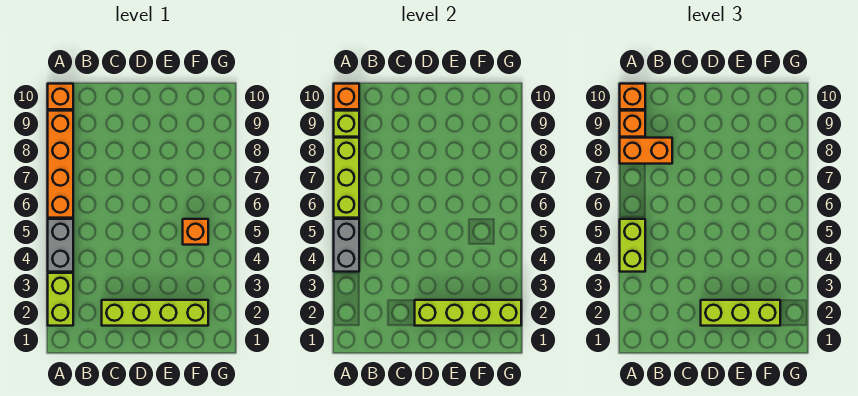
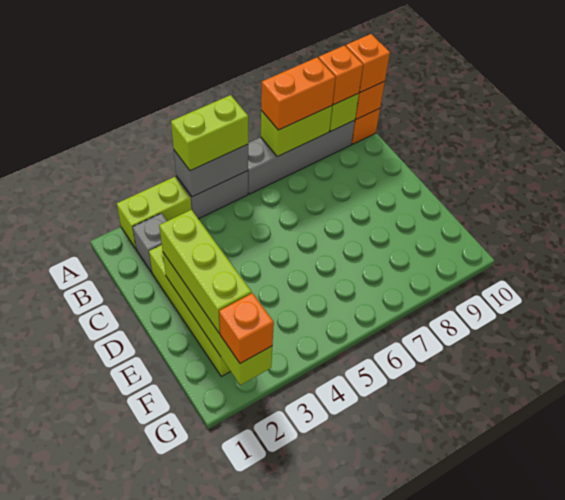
orange brick A6:A9 level 1 -> grey brick A6:A9 level 1
lime brick A6:A8 level 2 -> lime brick A7:A8 level 2
orange brick A8:B8 level 3 -> orange brick A7:A8 level 3
none -> grey brick B2 level 1
orange brick F5 level 1 -> orange brick G2 level 3

